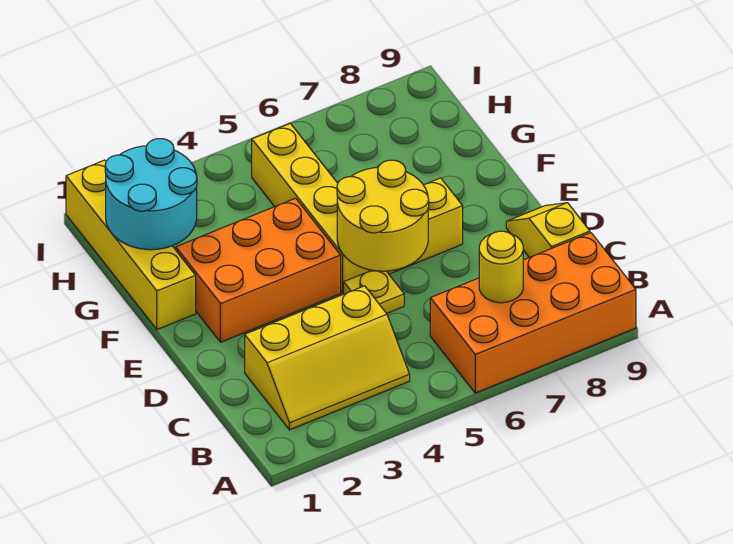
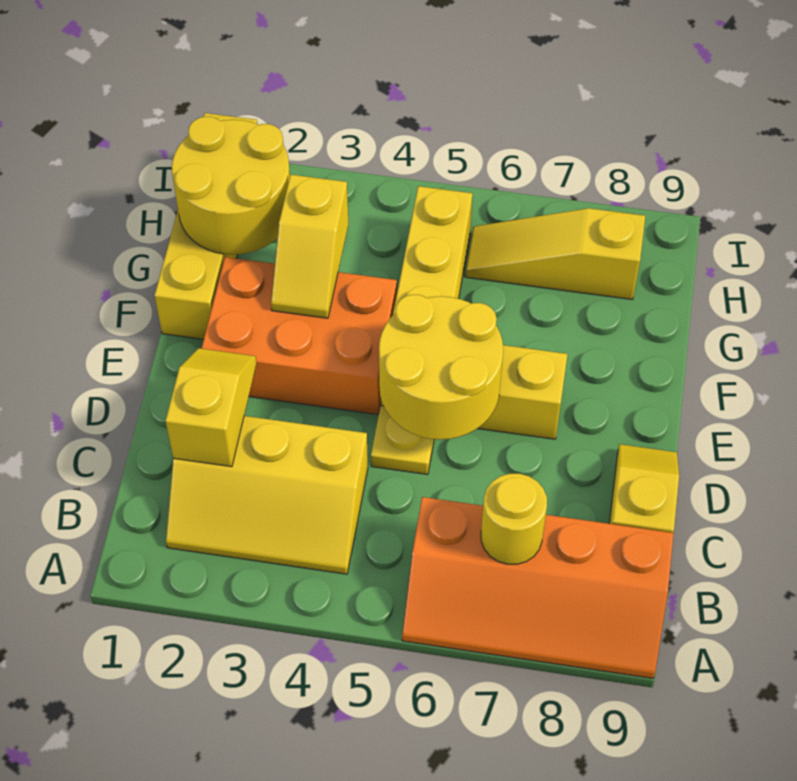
orange brick A6:B9 level 1 -> orange slope A6:B9 level 1 top B
none -> yellow slope C2:D2 level 2 top C
none -> yellow slope F3:G3 level 2 top G
cyan round brick G1:H2 level 2 -> yellow round brick G1:H2 level 2
none -> yellow slope H6:H8 level 1 top 8

